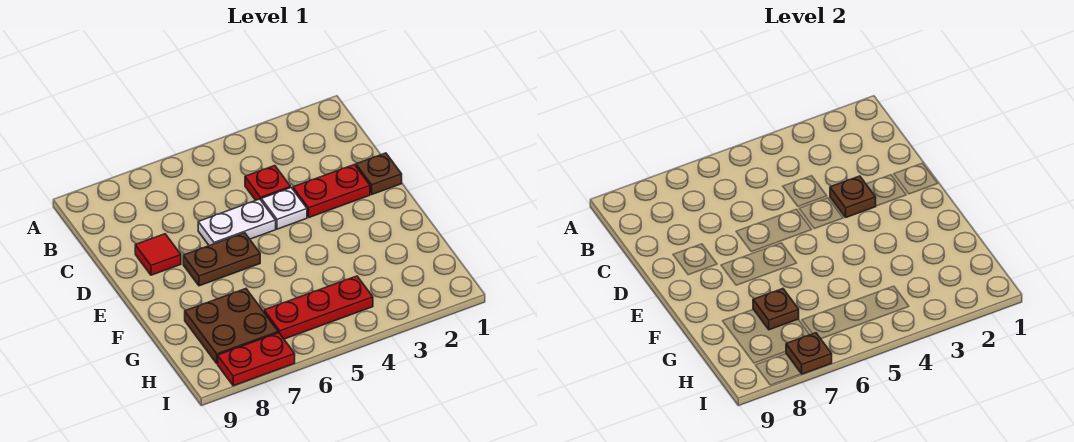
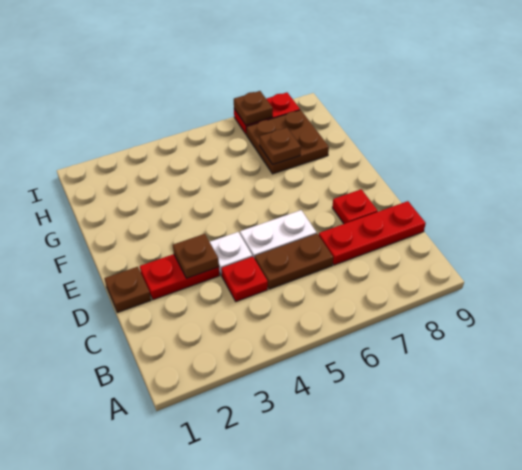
red tile D8 level 1 -> red plate D8 level 1
brown plate E6:E7 level 1 -> brown plate C5:C6 level 1
red plate H4:H6 level 1 -> red plate C7:C9 level 1

